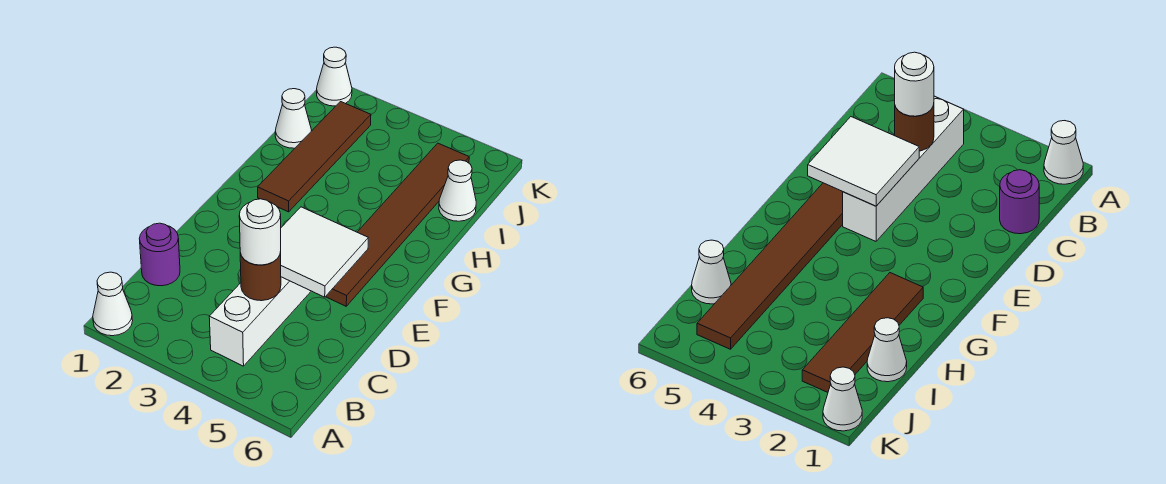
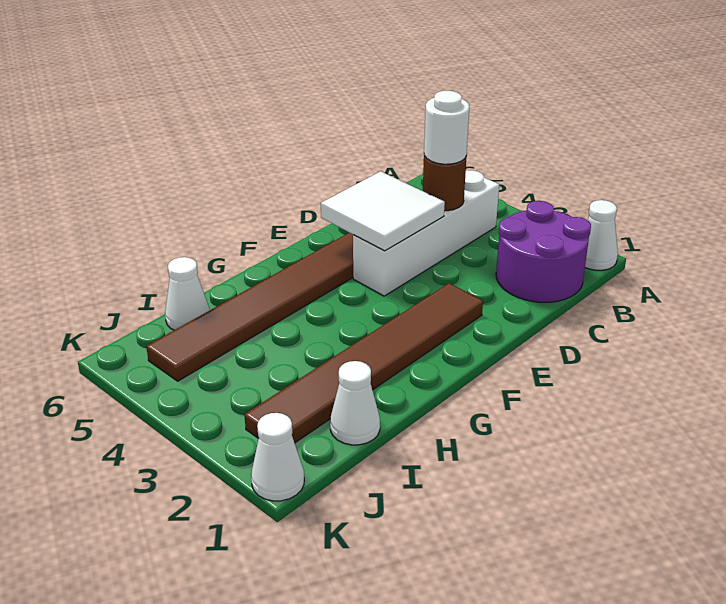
purple round brick C1 level 1 -> purple round brick B1:C2 level 1
brown tile G2:J2 level 1 -> brown tile E2:J2 level 1

